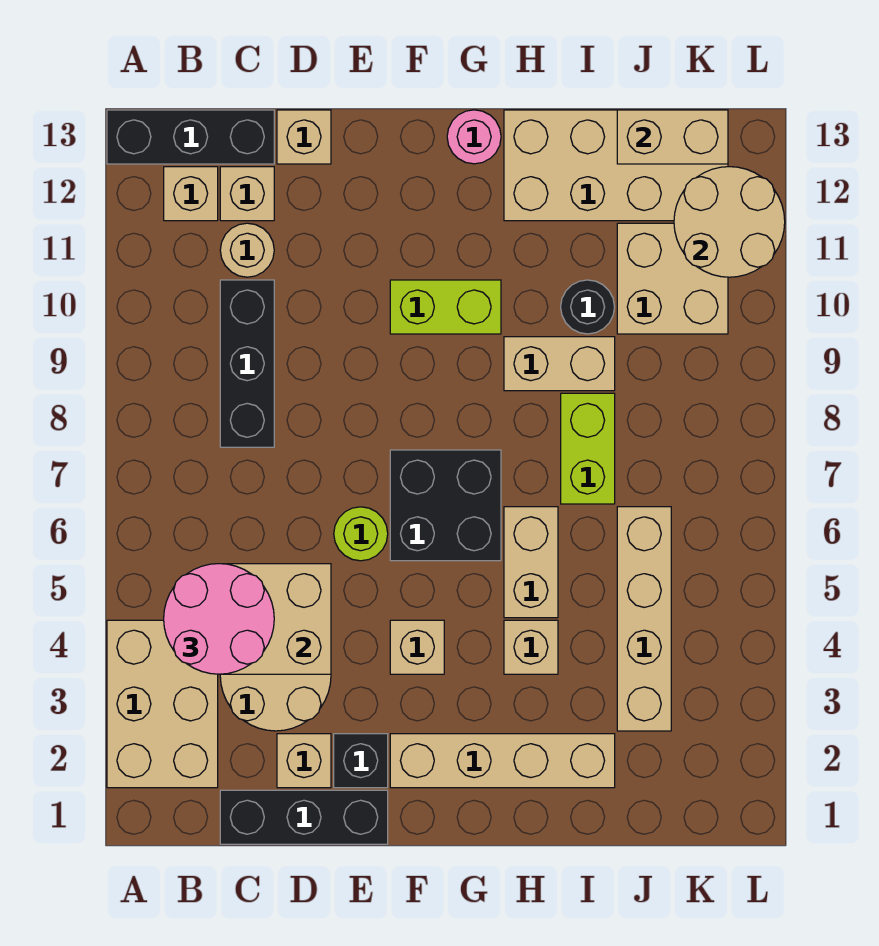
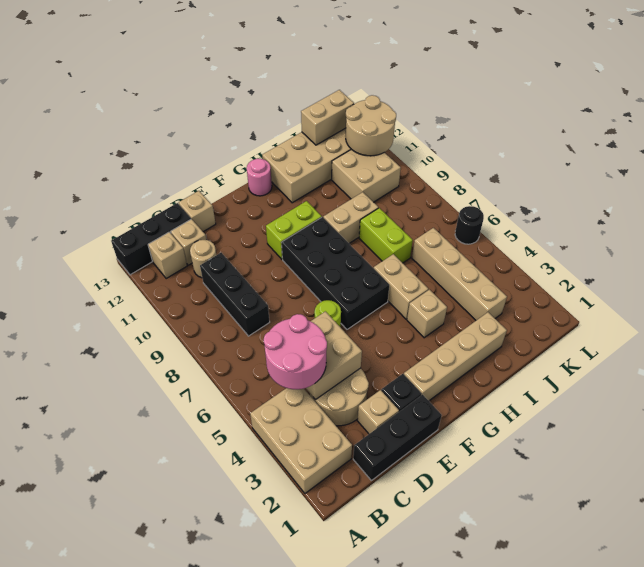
tan brick F4 level 1 -> none
black brick F6:G7 level 1 -> black brick F6:G9 level 1
black round brick I10 level 1 -> black round brick L6 level 1

